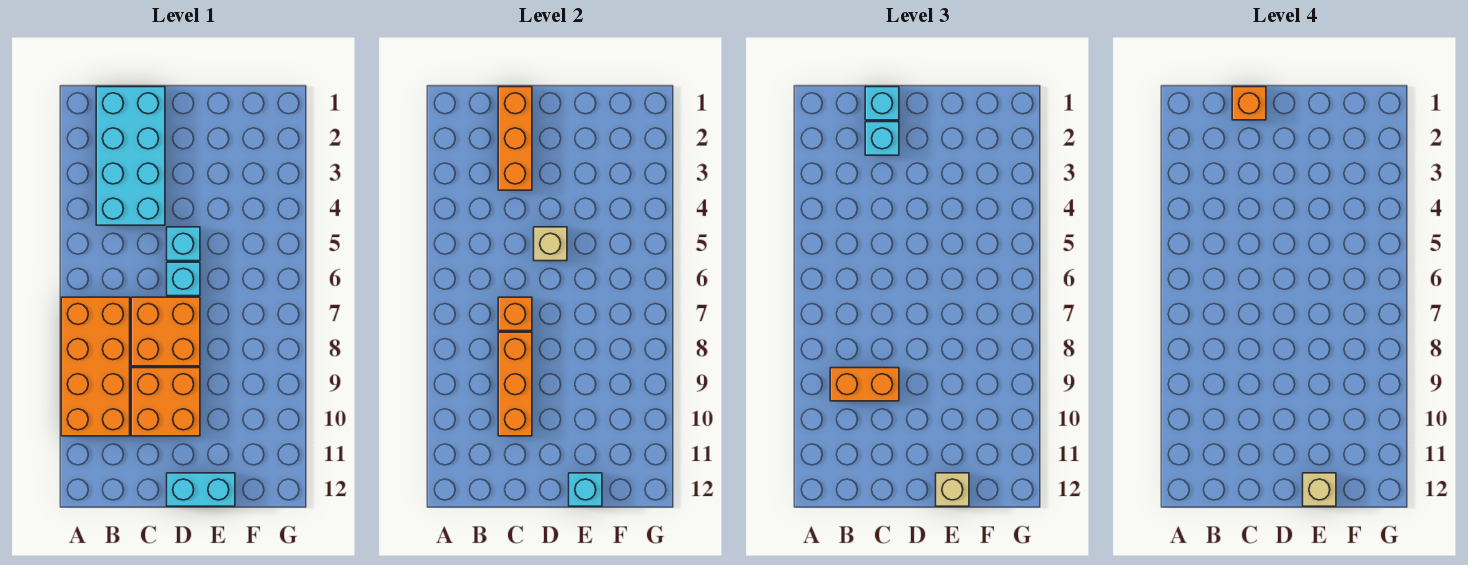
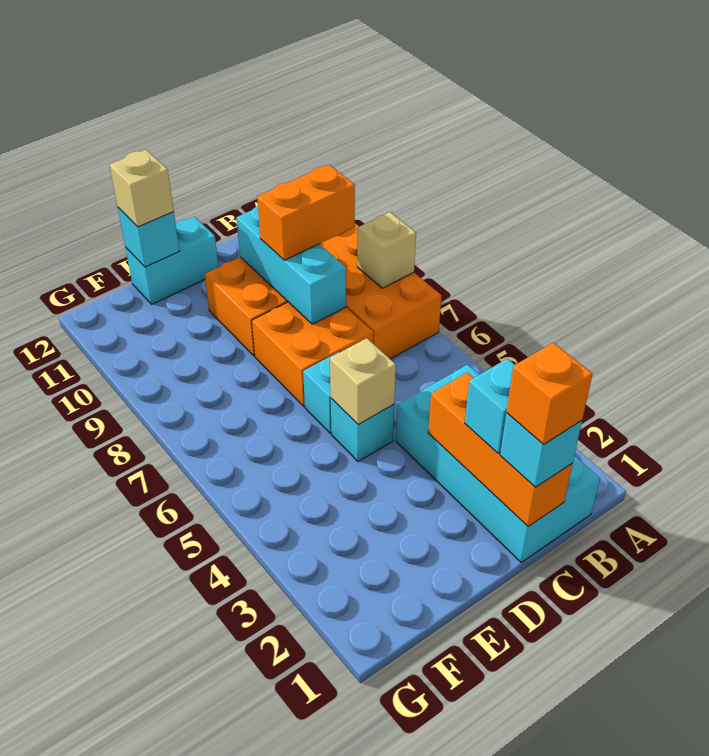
orange brick C7 level 2 -> none
orange brick C8:C10 level 2 -> cyan brick C8:C10 level 2
tan brick E12 level 4 -> tan brick A8 level 2

